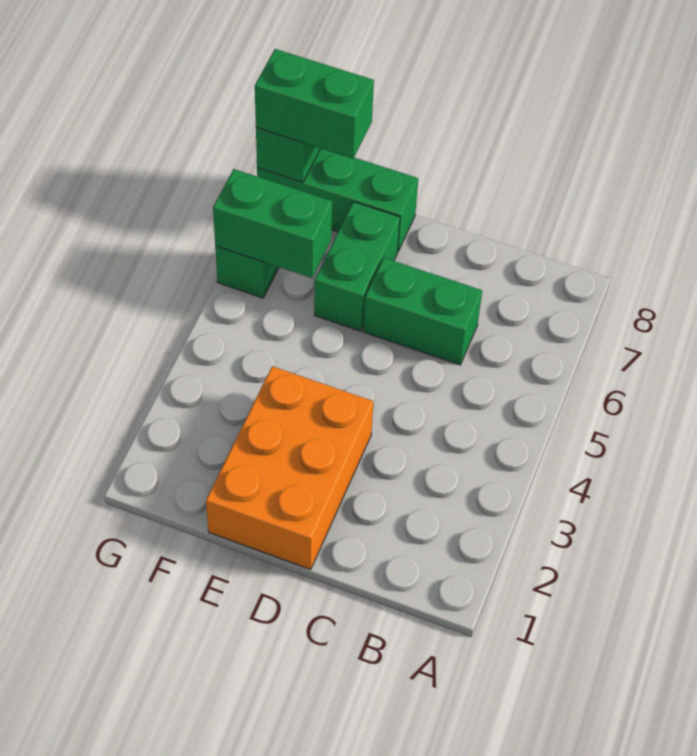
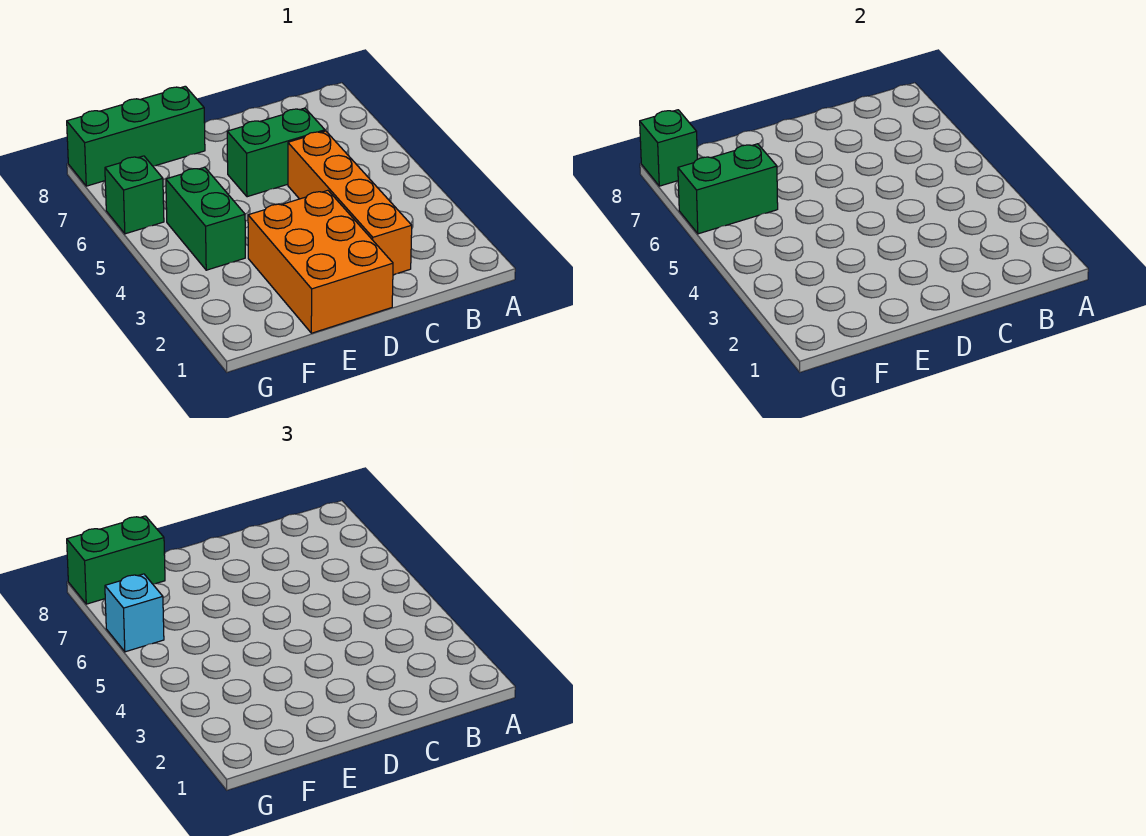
none -> orange brick C2:C5 level 1
green brick E6:E7 level 1 -> green brick F4:F5 level 1
none -> cyan brick G6 level 3

